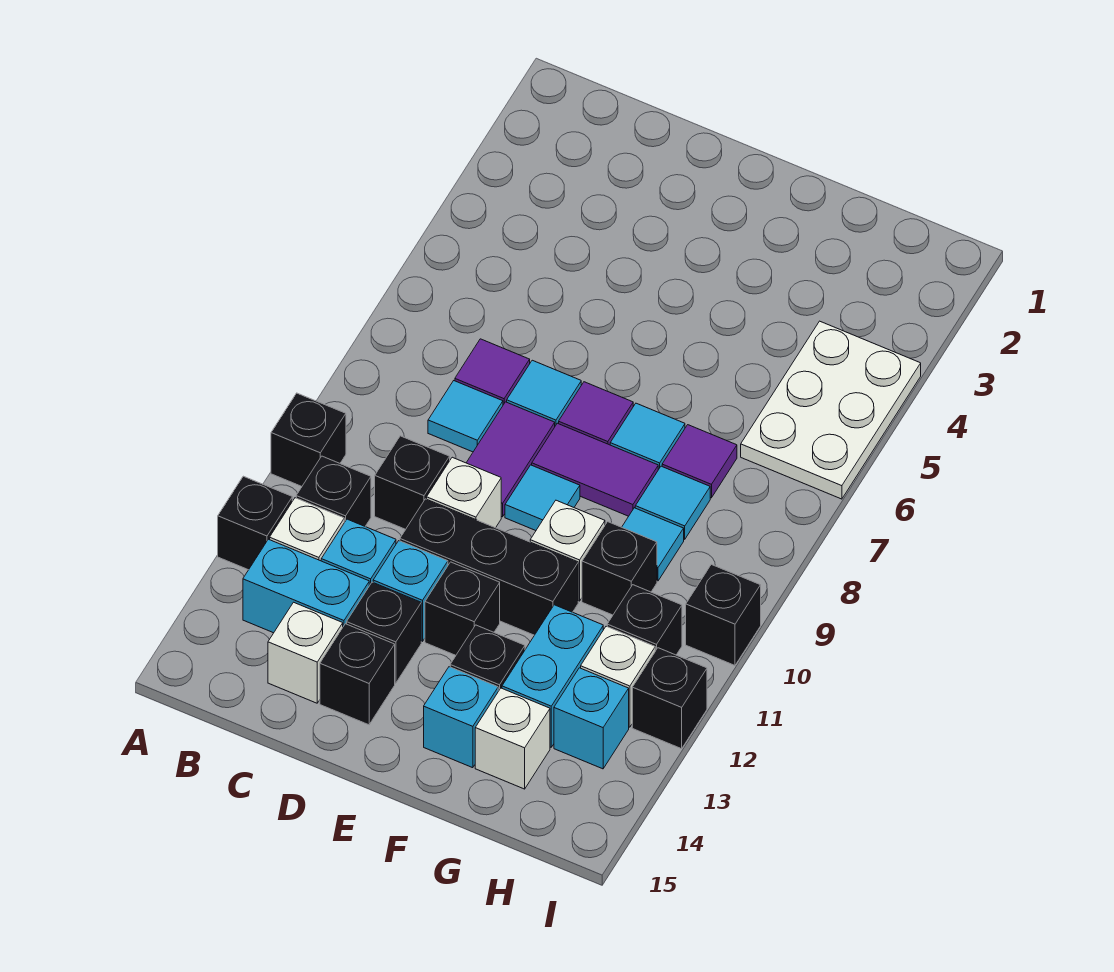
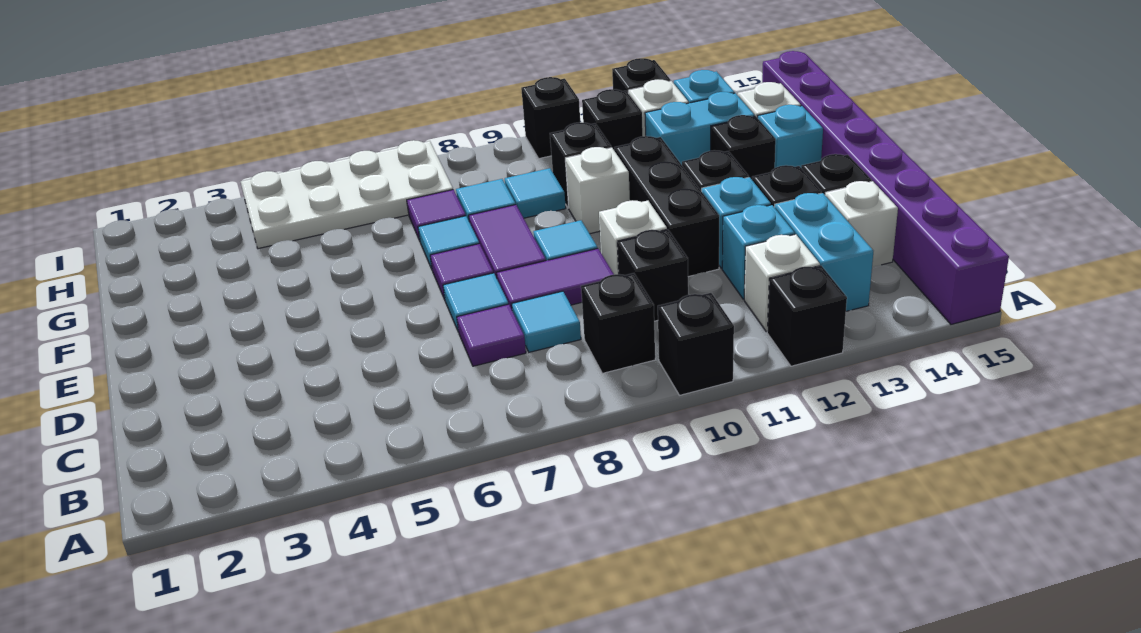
none -> purple brick A15:H15 level 1
black brick B11 level 1 -> black brick B9 level 1
white plate H4:I6 level 1 -> white plate H4:I7 level 1

